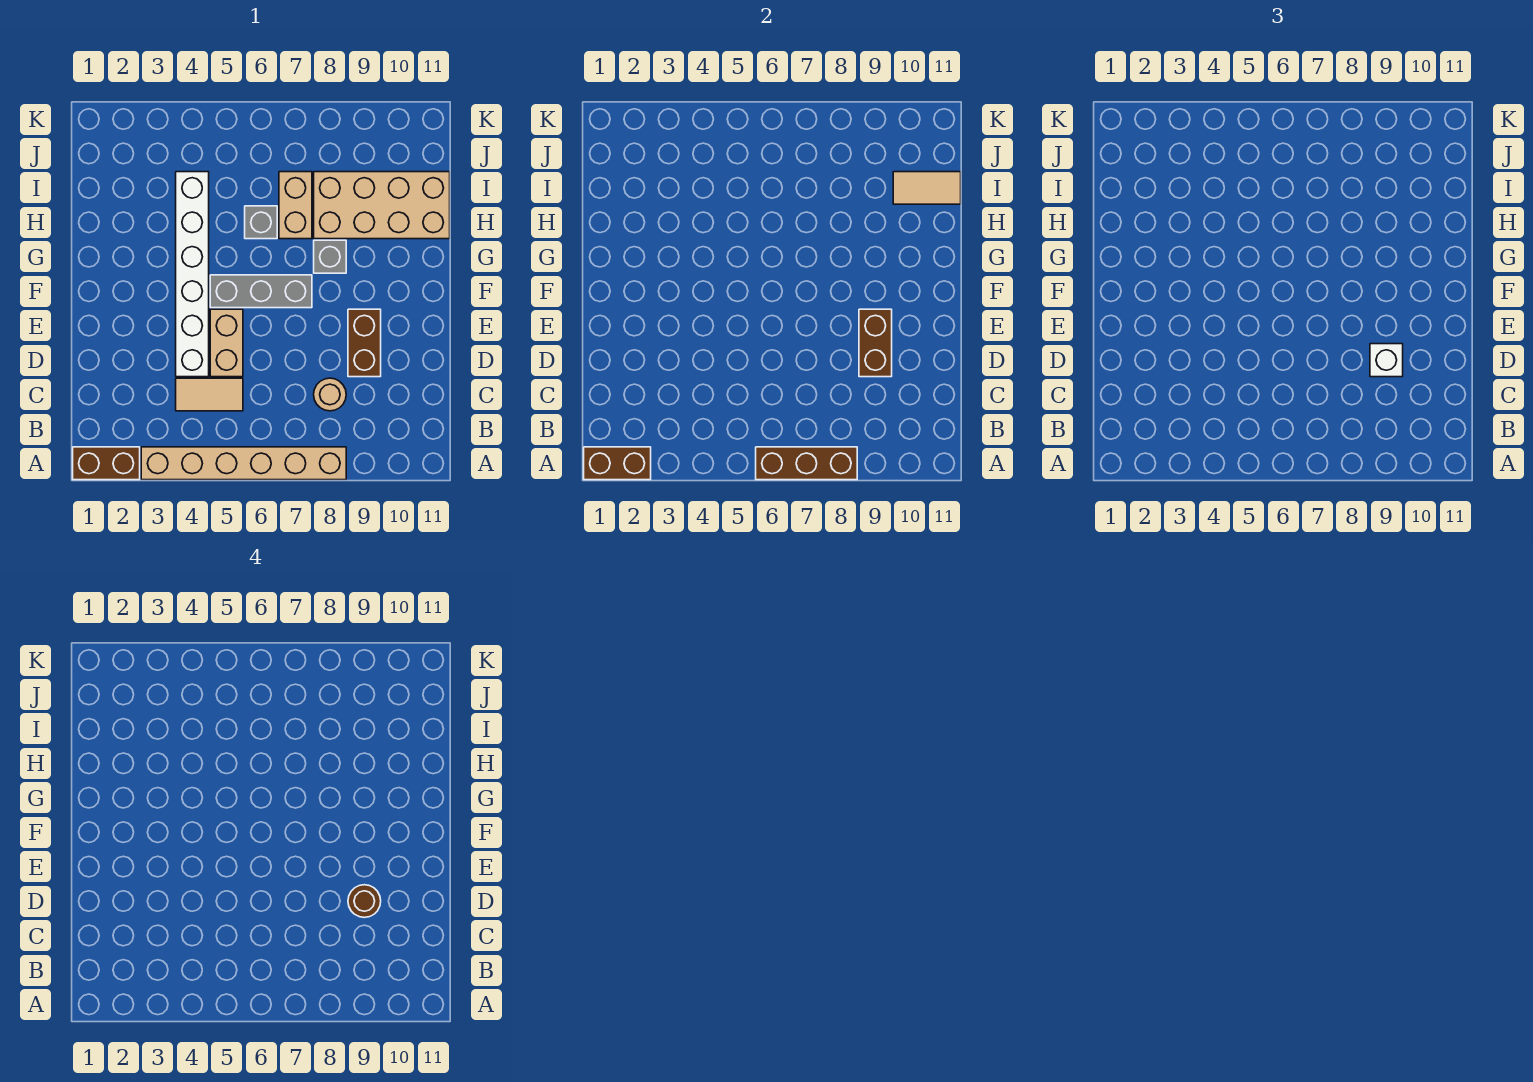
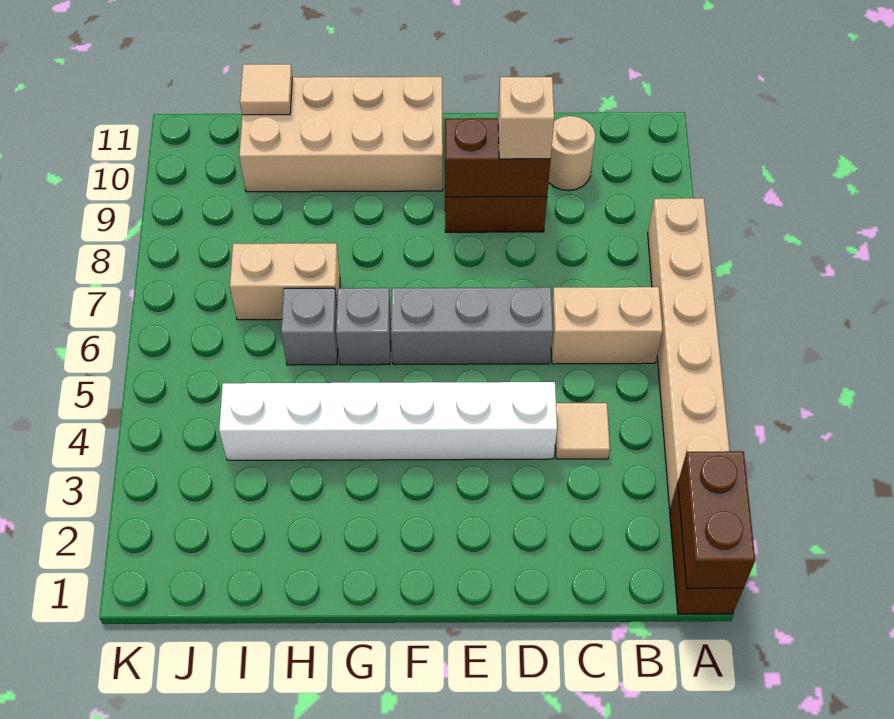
brown brick A6:A8 level 2 -> none
tan tile C4:C5 level 1 -> tan tile C4 level 1
tan round brick C8 level 1 -> tan round brick C10 level 1
tan brick D5:E5 level 1 -> tan brick B6:C6 level 1
white brick D9 level 3 -> tan brick D9 level 3
brown round brick D9 level 4 -> none
grey brick F5:F7 level 1 -> grey brick D6:F6 level 1
grey brick G8 level 1 -> grey brick G6 level 1
tan brick H8:I11 level 1 -> tan brick F10:I11 level 1
tan tile I10:I11 level 2 -> tan tile I11 level 2

